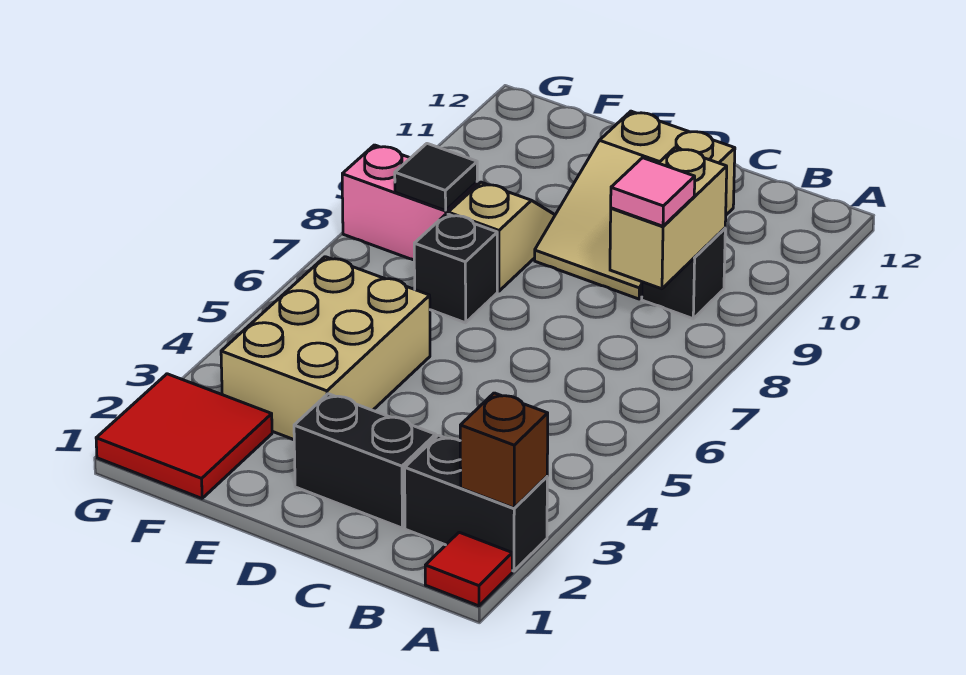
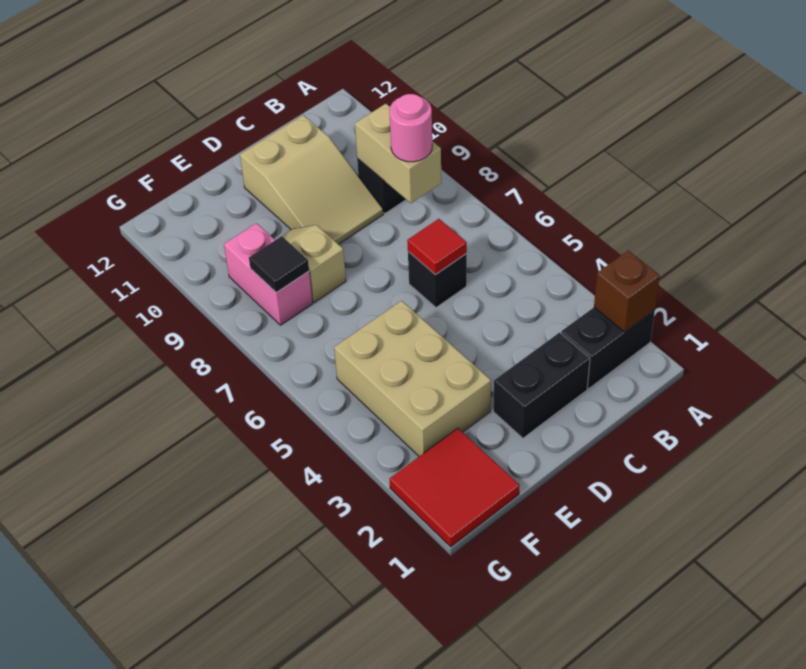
red tile A1 level 1 -> red tile C6 level 2
pink tile B8 level 3 -> pink round brick B8 level 3
black brick E7 level 1 -> black brick C6 level 1
pink brick F8:G8 level 1 -> pink brick F8:F9 level 1

